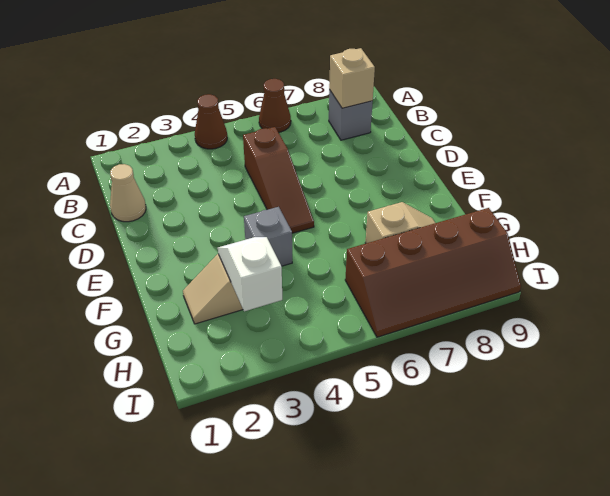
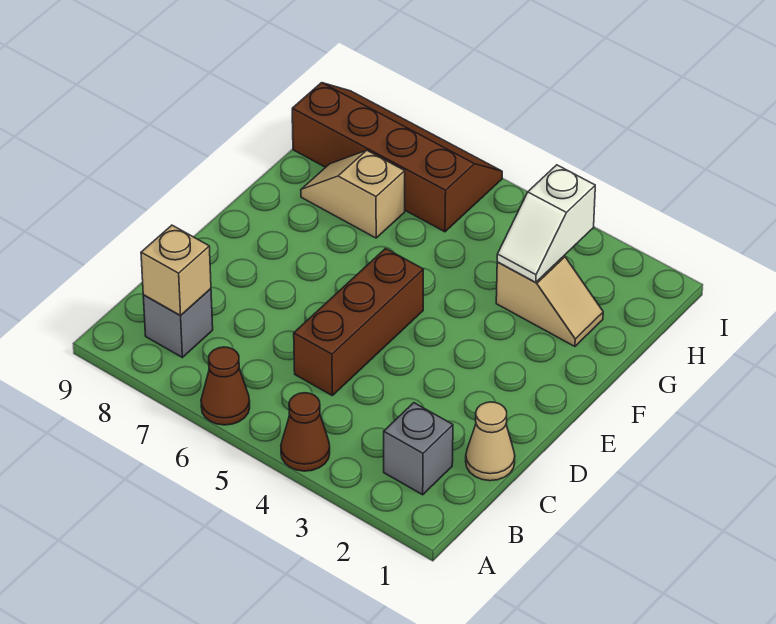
brown slope C5:E5 level 1 top C -> brown brick C5:E5 level 1
grey brick F4 level 1 -> grey brick B2 level 1

